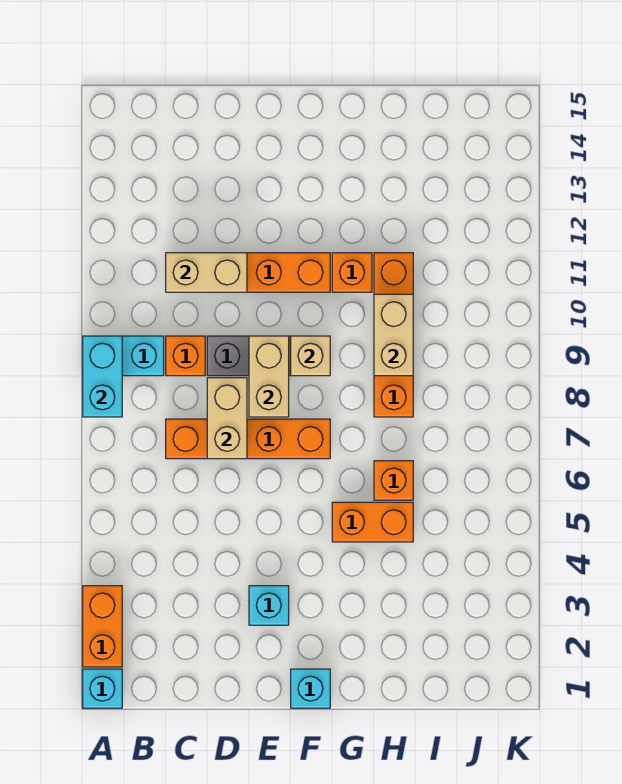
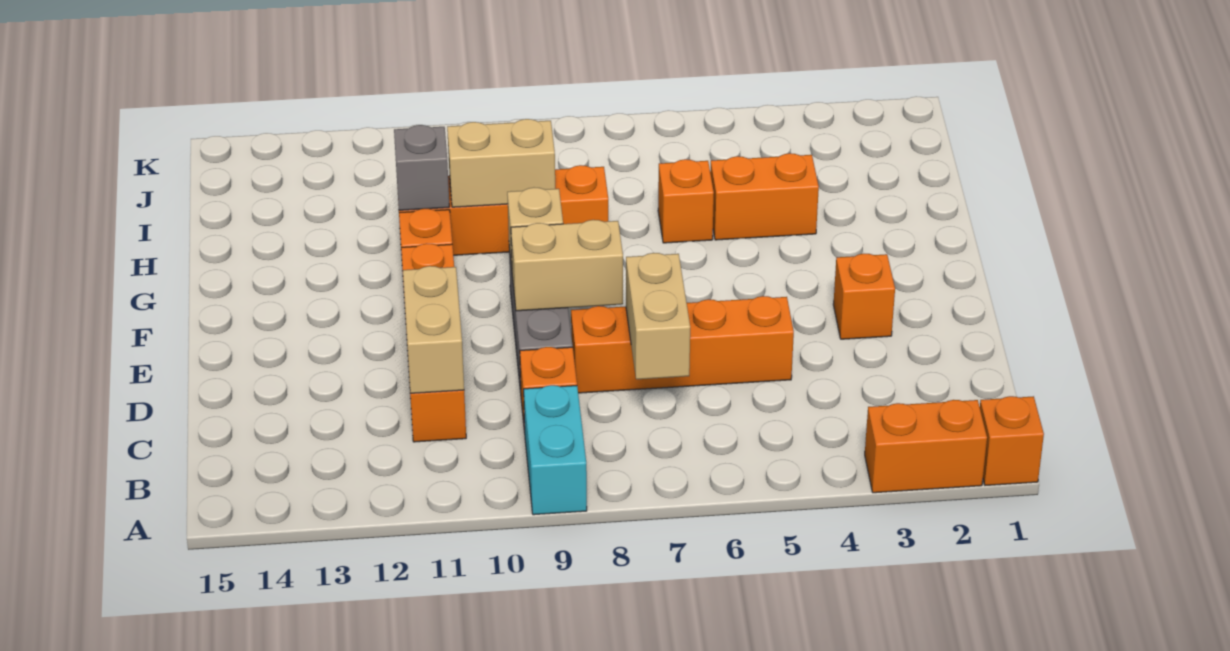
cyan brick A1 level 1 -> orange brick A1 level 1
cyan brick A8:A9 level 2 -> none
orange brick C7:F7 level 1 -> orange brick D5:D8 level 1
tan brick D7:D8 level 2 -> tan brick C7:D7 level 2
cyan brick E3 level 1 -> orange brick E3 level 1
cyan brick F1 level 1 -> none
orange brick G5:H5 level 1 -> orange brick H4:H5 level 1
none -> grey brick H11 level 2

